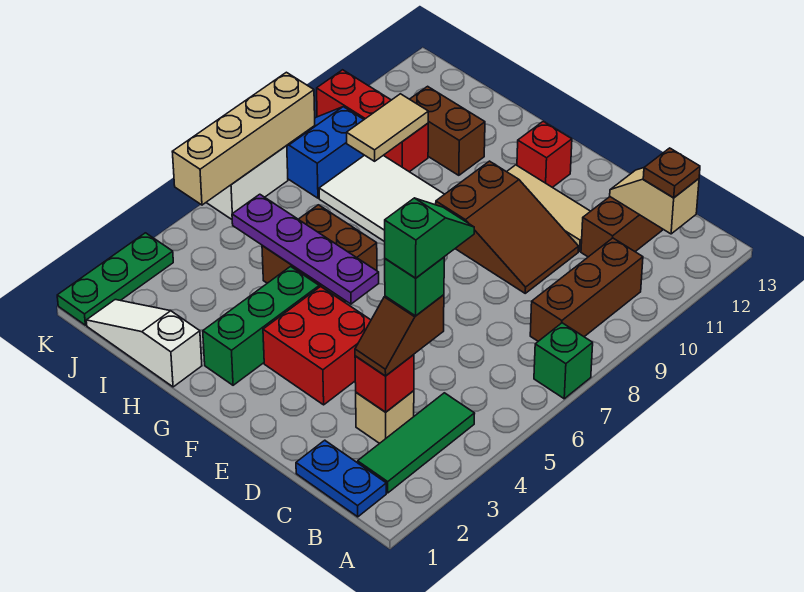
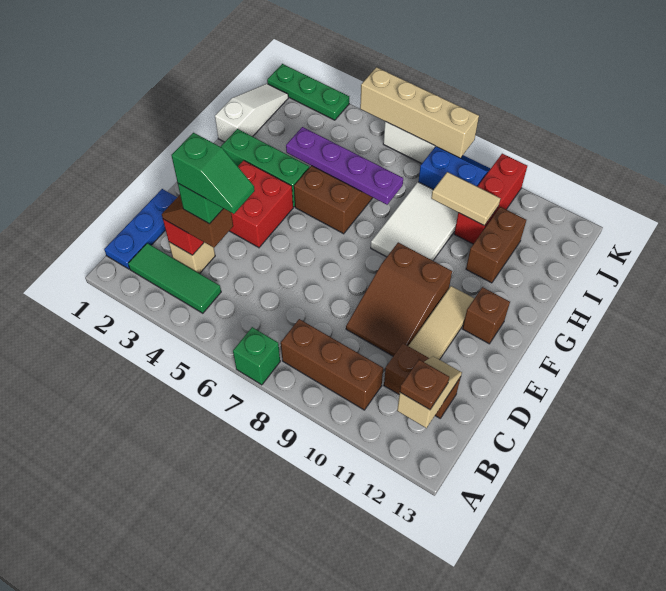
blue plate B1:C1 level 1 -> blue plate B1:D1 level 1
purple plate F5:I5 level 2 -> purple plate H4:H7 level 2
red brick F12 level 1 -> brown brick F12 level 1

